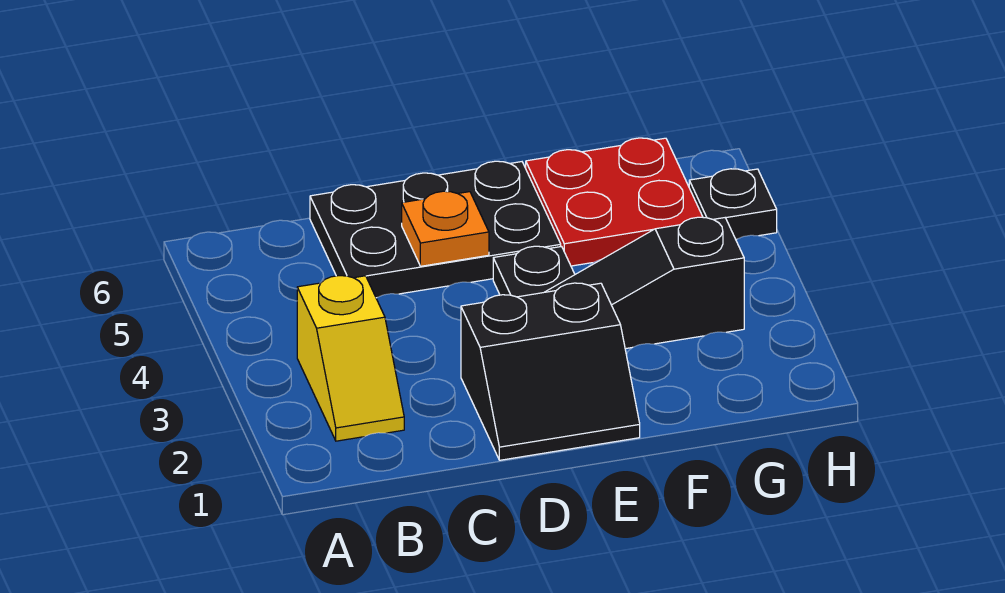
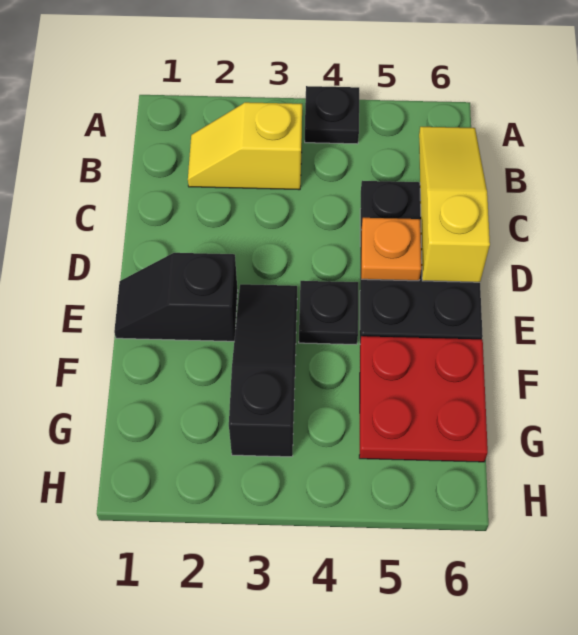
none -> yellow slope B6:D6 level 2 top D
black slope D1:E2 level 1 top 2 -> black slope E1:E2 level 1 top 2
black plate H5 level 1 -> black plate A4 level 1

